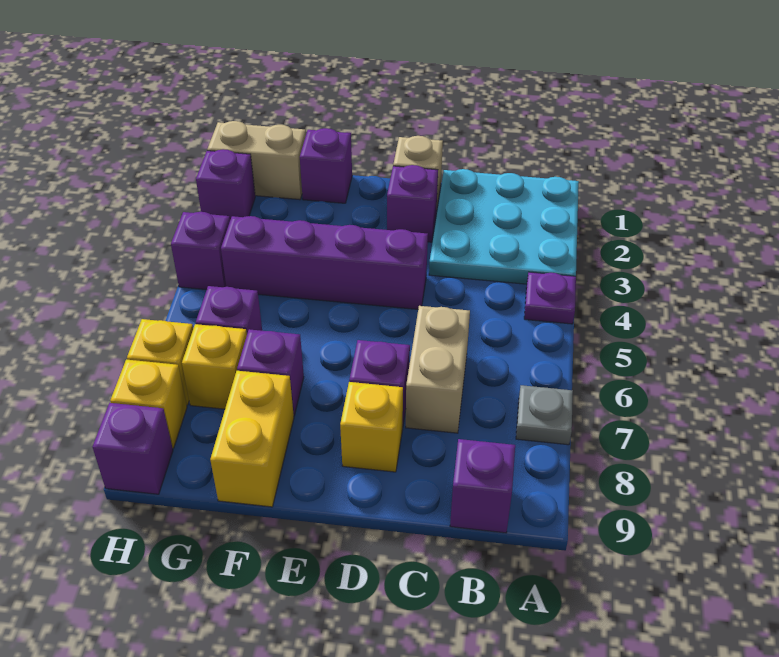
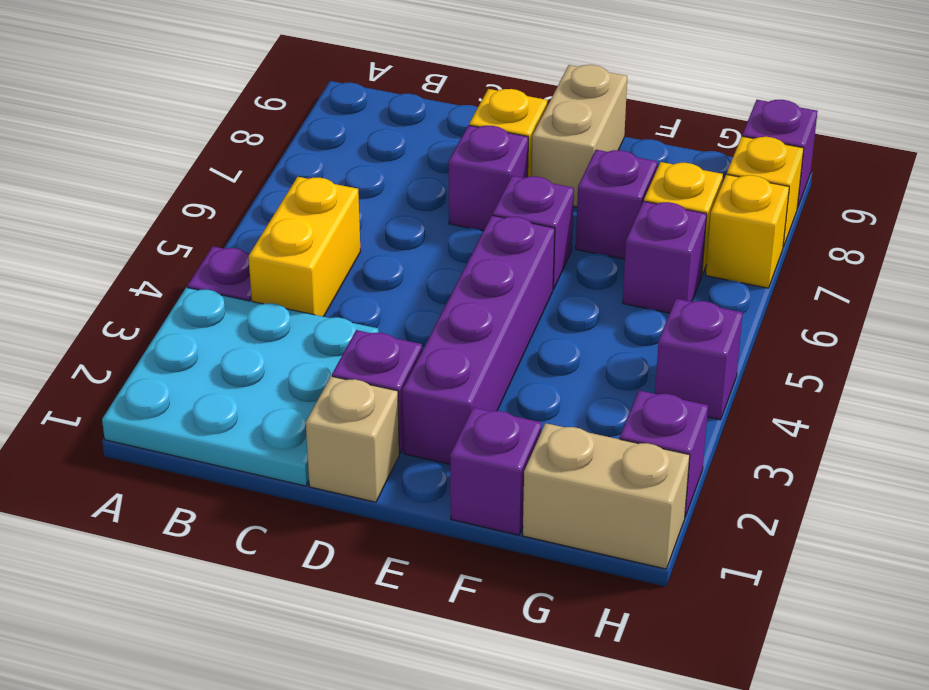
grey plate A7 level 1 -> none
purple brick B9 level 1 -> purple brick E6 level 1
tan brick C6:C7 level 1 -> tan brick E8:E9 level 1
purple brick D4:G4 level 1 -> purple brick E2:E5 level 1
yellow brick F8:F9 level 1 -> yellow brick B4:B5 level 1

